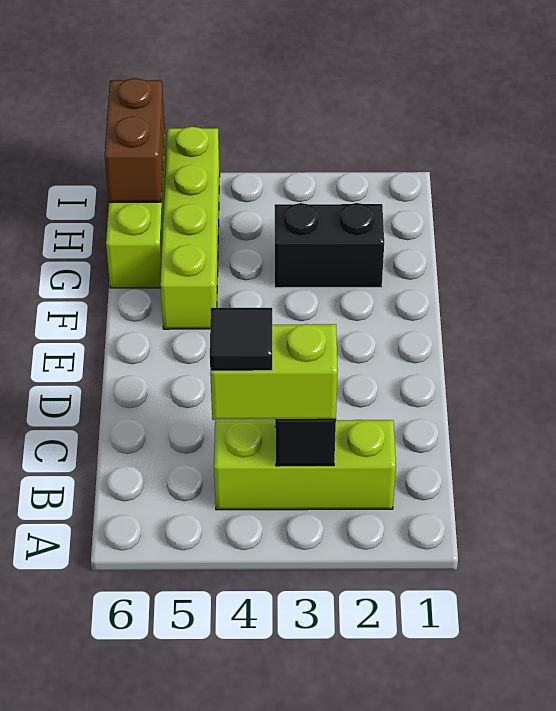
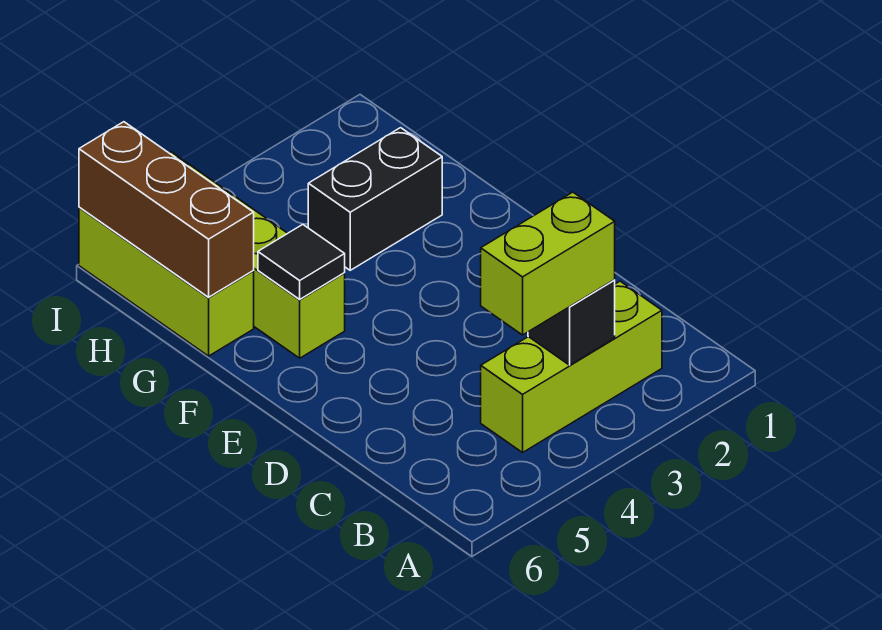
black tile B4 level 4 -> black tile F5 level 2
brown brick H6:I6 level 2 -> brown brick G6:I6 level 2

